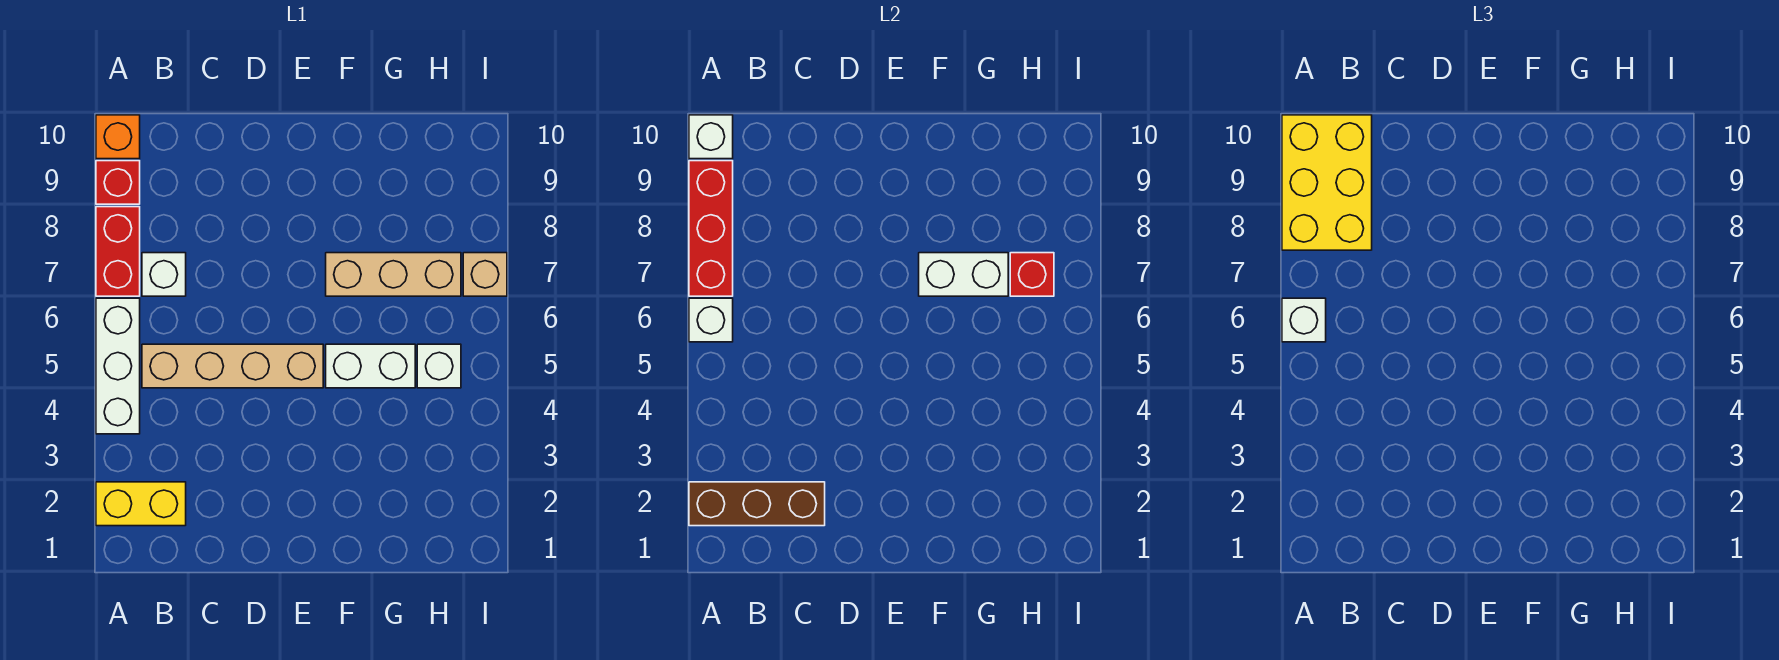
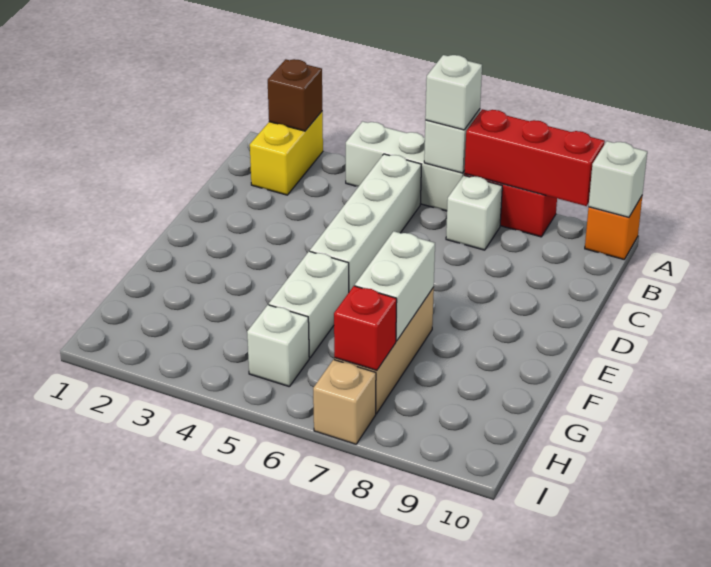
brown brick A2:C2 level 2 -> brown brick A2 level 2
yellow brick A8:B10 level 3 -> none
red brick A9 level 1 -> none
tan brick B5:E5 level 1 -> white brick B5:E5 level 1

